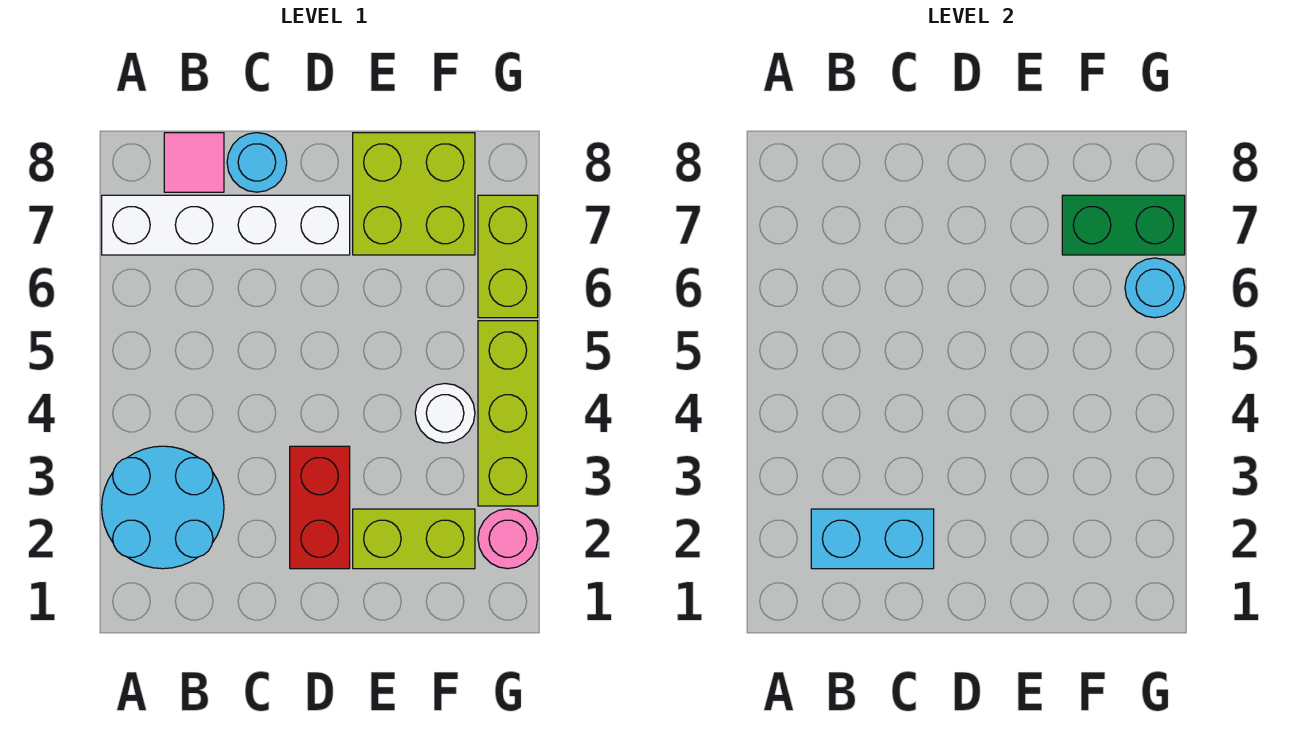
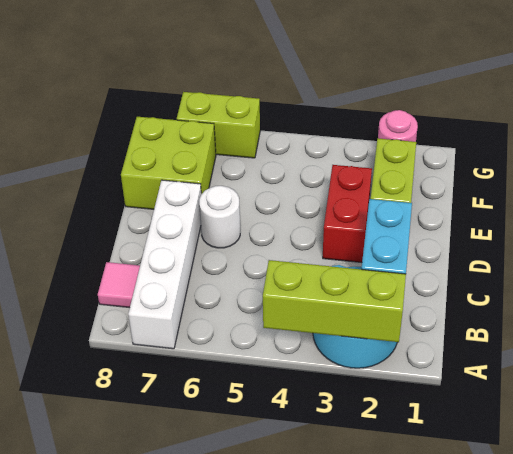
cyan round brick C8 level 1 -> none
red brick D2:D3 level 1 -> red brick D3:E3 level 1
white round brick F4 level 1 -> white round brick D6 level 1
green brick F7:G7 level 2 -> none
lime brick G3:G5 level 1 -> lime brick A2:A4 level 2
cyan round brick G6 level 2 -> none

